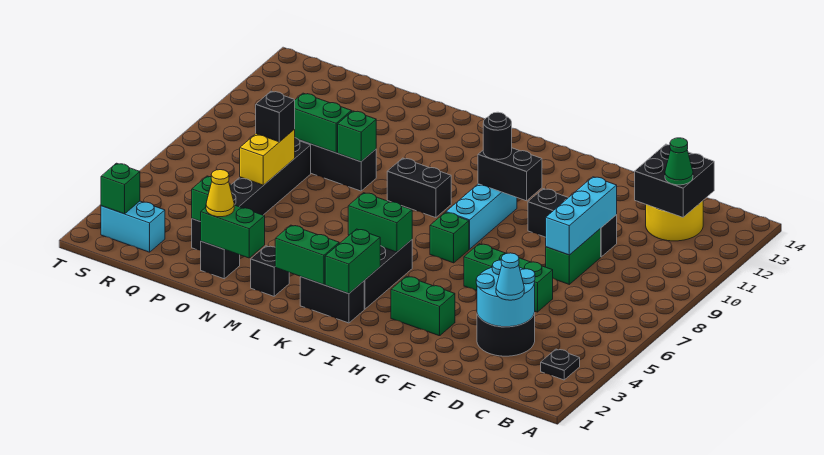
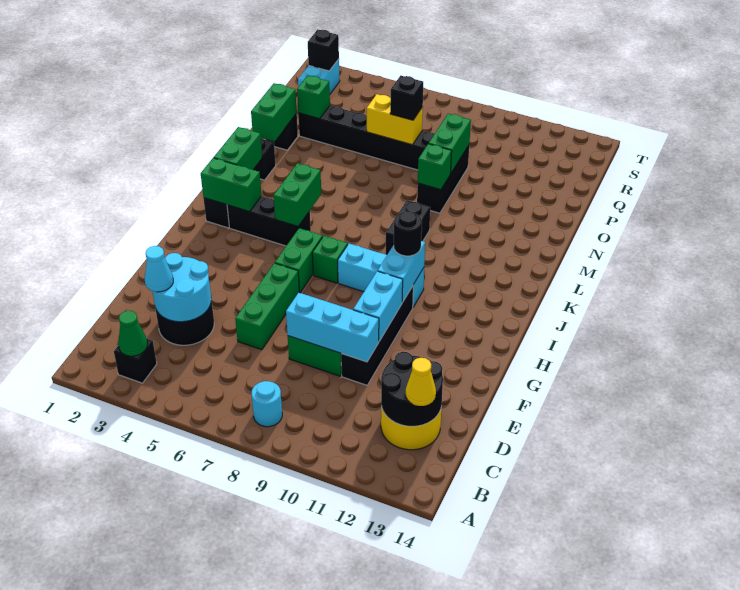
black plate B3 level 1 -> black brick B3 level 1
none -> cyan round brick B8 level 1
black brick C12:D13 level 2 -> black round brick C12:D13 level 2
green cone C12 level 3 -> green cone B3 level 2
black brick E10:G10 level 1 -> black brick E10:H10 level 1
none -> cyan brick F10:G10 level 2
green brick G3:H3 level 1 -> green brick H6:I6 level 1
black brick H10:I10 level 2 -> cyan brick H10:I10 level 2
yellow cone O2 level 3 -> yellow cone C13 level 3
green brick S2 level 2 -> black brick S2 level 2

